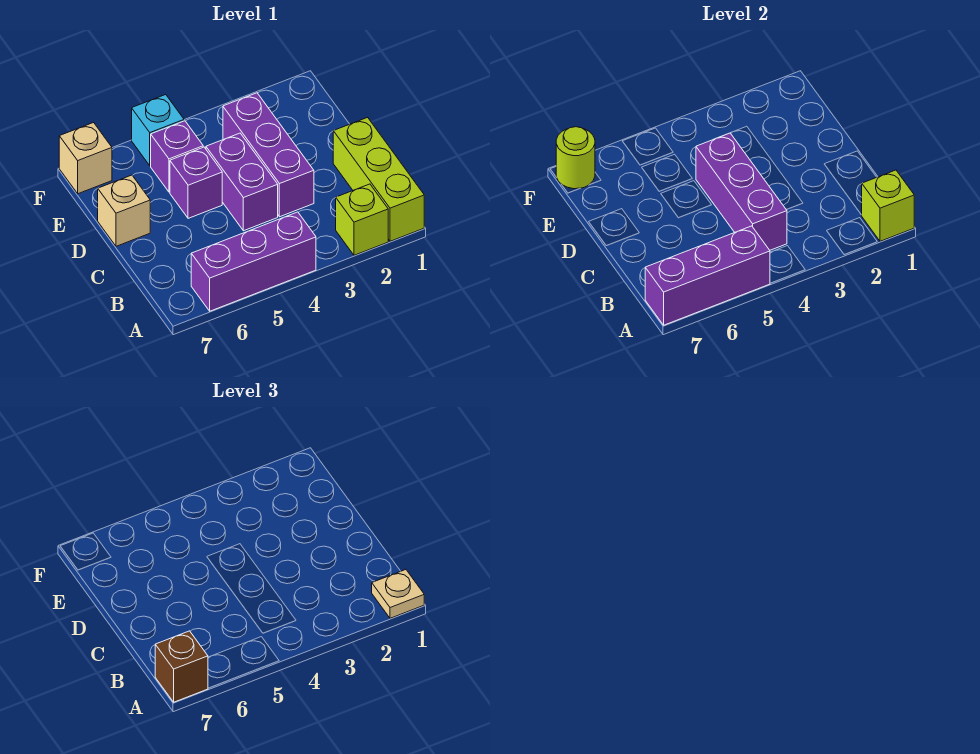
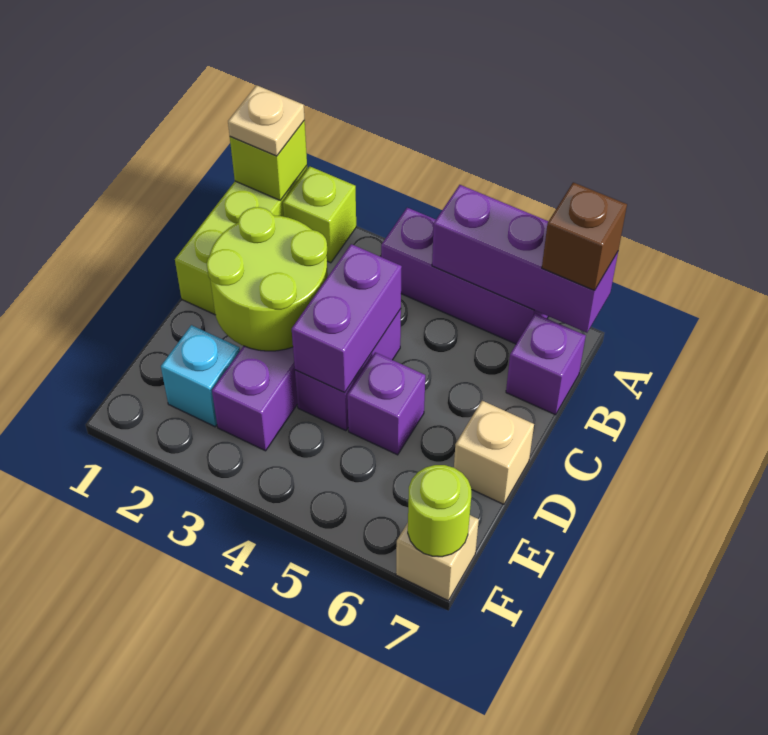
purple brick B4:D4 level 2 -> purple brick C4:D4 level 2
none -> lime round brick C2:D3 level 2
purple brick E5 level 1 -> purple brick B7 level 1
cyan brick F5 level 1 -> cyan brick E2 level 1

